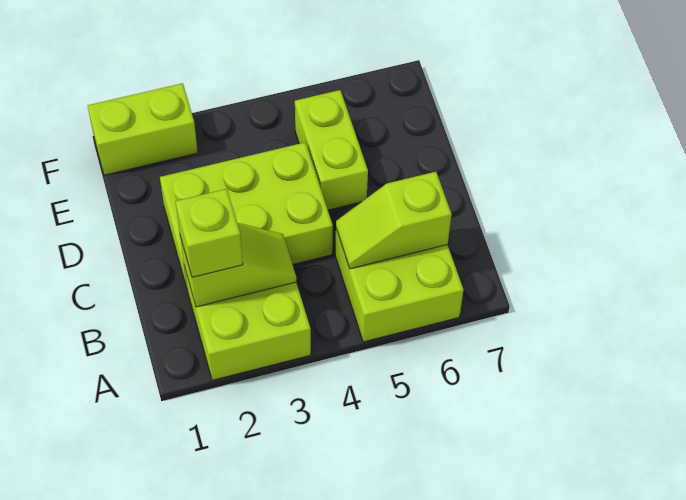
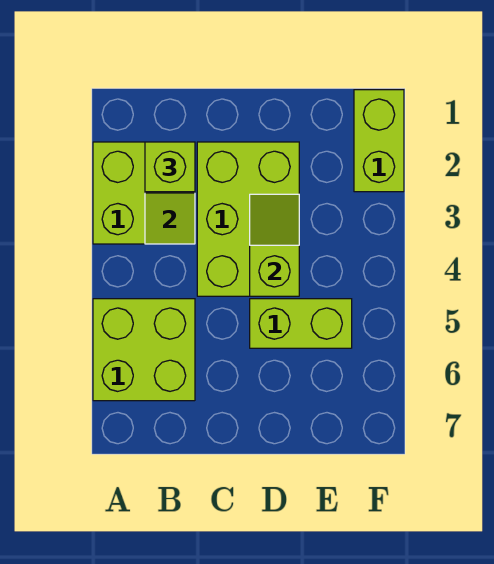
lime slope B5:B6 level 2 top 6 -> lime slope D3:D4 level 2 top 4

